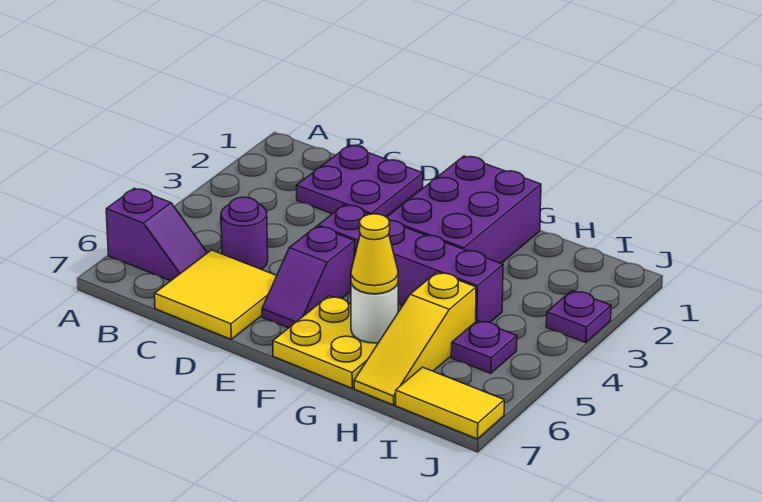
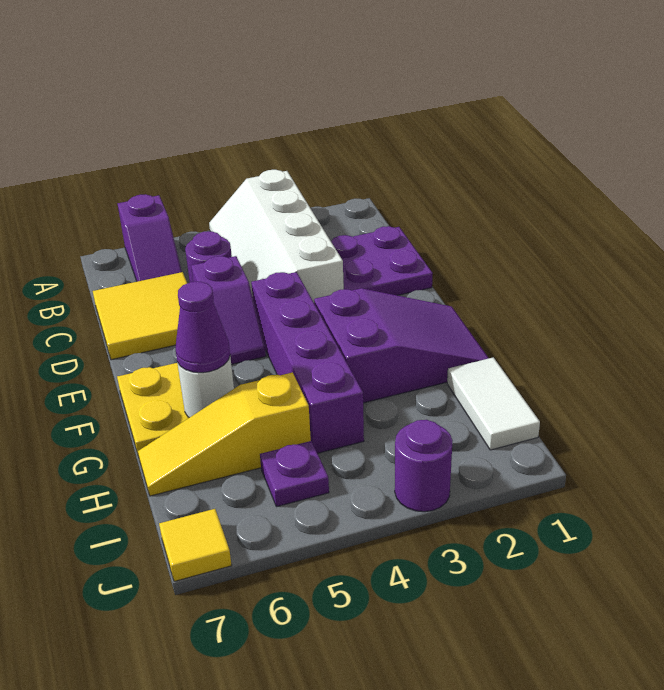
none -> white slope A3:D4 level 1 top 3
purple slope E5:E6 level 1 top 5 -> purple slope D5:E5 level 1 top D
purple brick F1:G3 level 1 -> purple slope F1:G3 level 1 top 3
yellow cone G6 level 3 -> purple cone G6 level 3
none -> white tile H1:I1 level 1
yellow tile I7:J7 level 1 -> yellow tile J7 level 1
purple plate J3 level 1 -> purple round brick J3 level 1

